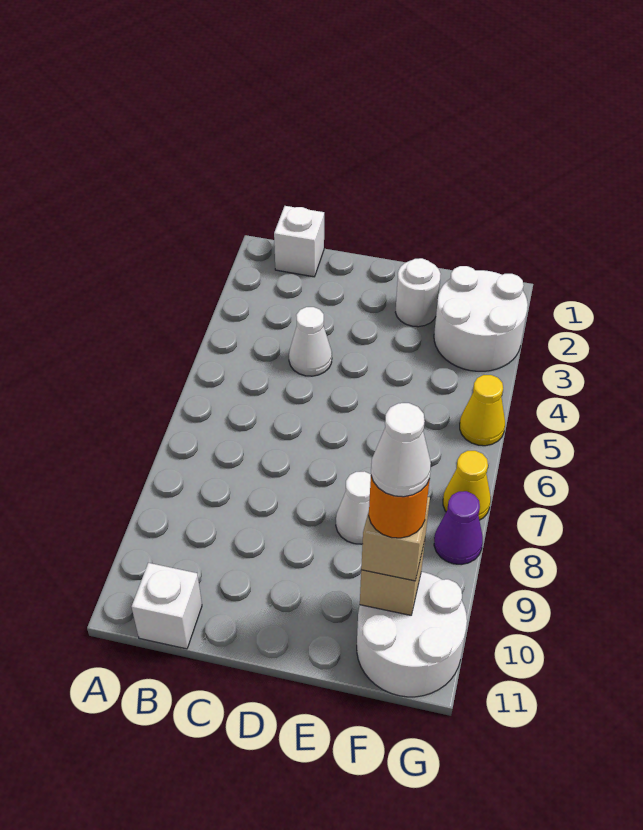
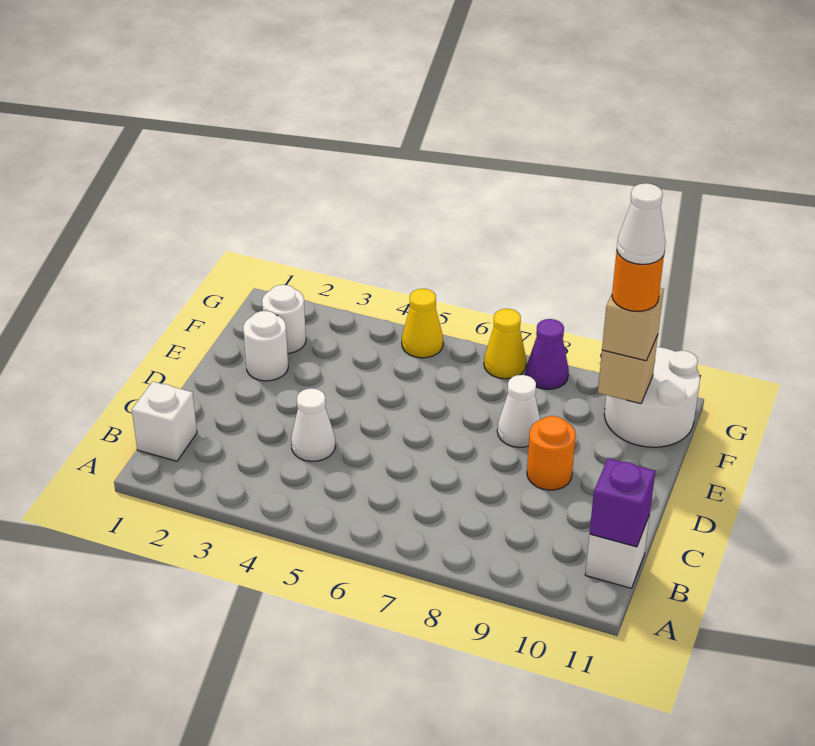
none -> purple brick B11 level 2
none -> orange round brick D9 level 1
white round brick F2:G3 level 1 -> white round brick F2 level 1

